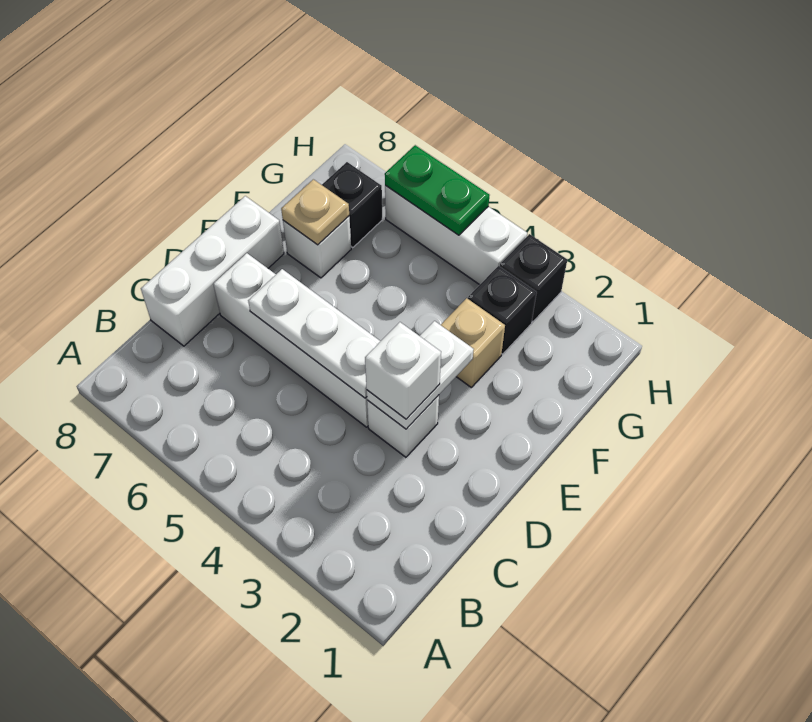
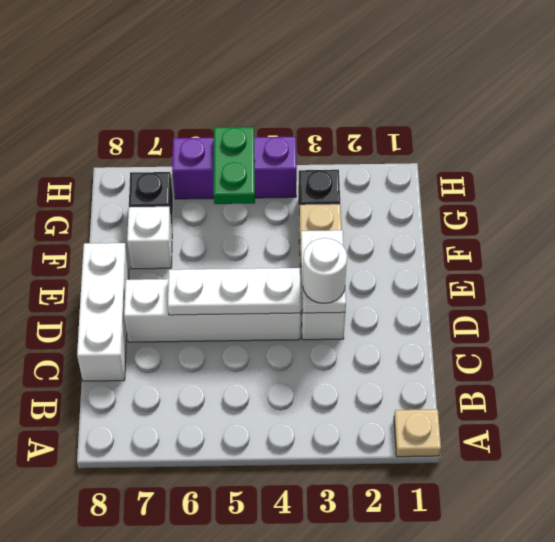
white brick D3 level 3 -> white round brick D3 level 3
tan plate F7 level 2 -> tan plate A1 level 1
black brick H3 level 1 -> none
white brick H4:H6 level 1 -> purple brick H4:H6 level 1
green plate H5:H6 level 2 -> green plate G5:H5 level 2

